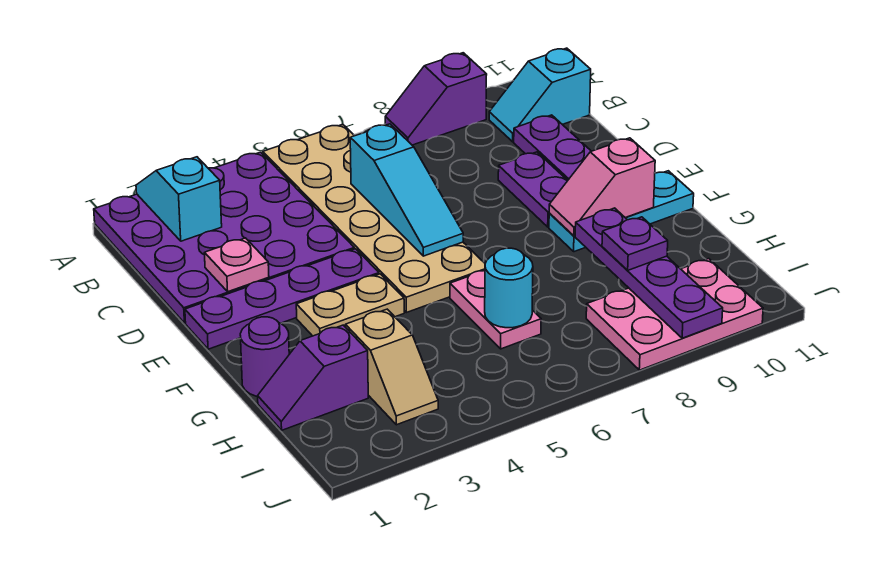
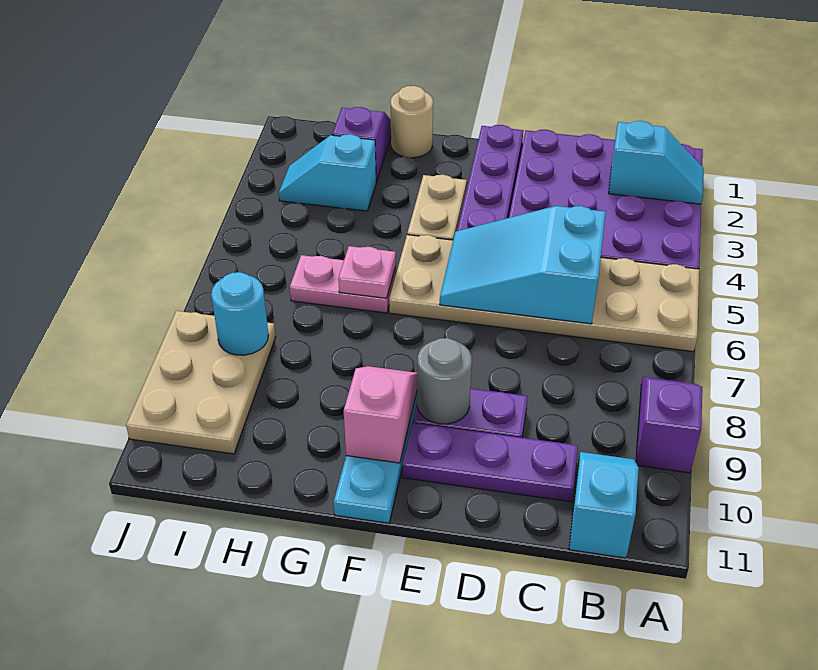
cyan slope C6:E6 level 2 top C -> cyan slope C5:E6 level 2 top C
pink plate D2 level 2 -> pink plate G6 level 2
none -> grey round brick E9 level 2
purple round brick G1 level 1 -> tan round brick G1 level 1
purple plate G9:J9 level 2 -> none
tan slope H3:I3 level 1 top H -> cyan slope H3:I3 level 1 top H
cyan round brick H6 level 2 -> cyan round brick I8 level 2
purple plate H9 level 3 -> none
pink plate I8:J10 level 1 -> tan plate I8:J10 level 1

